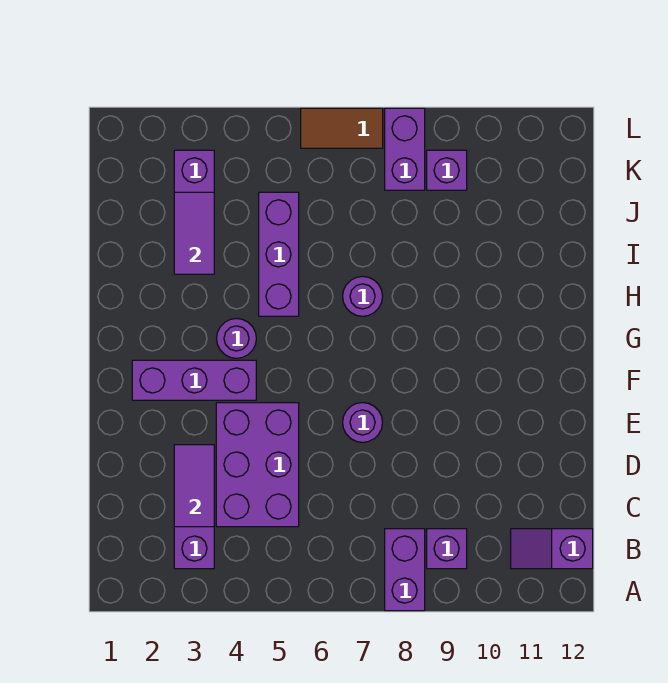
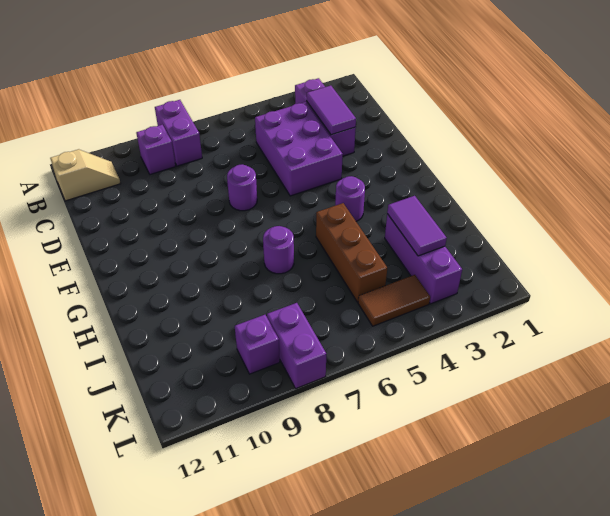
purple slope B11:B12 level 1 top 12 -> tan slope B11:B12 level 1 top 12
purple brick F2:F4 level 1 -> none
purple brick H5:J5 level 1 -> brown brick H5:J5 level 1
brown tile L6:L7 level 1 -> brown tile K4:K5 level 1

